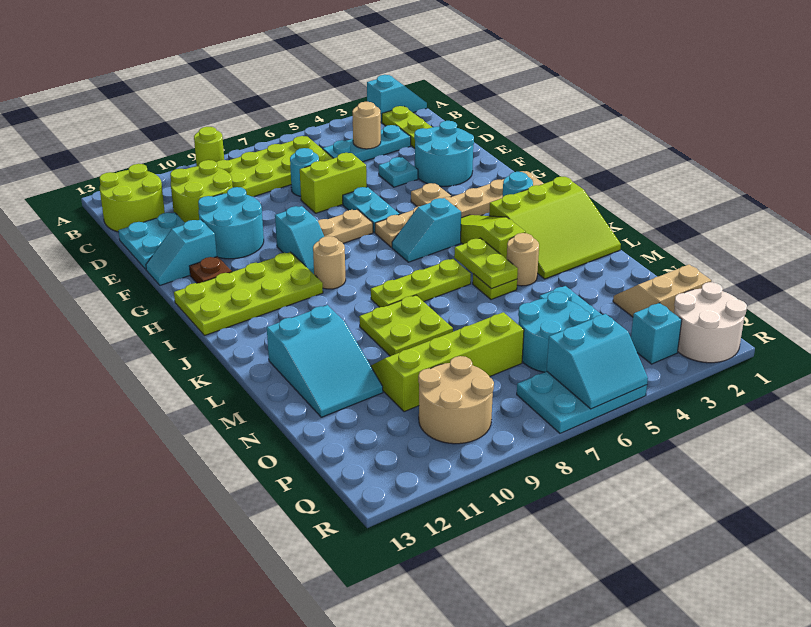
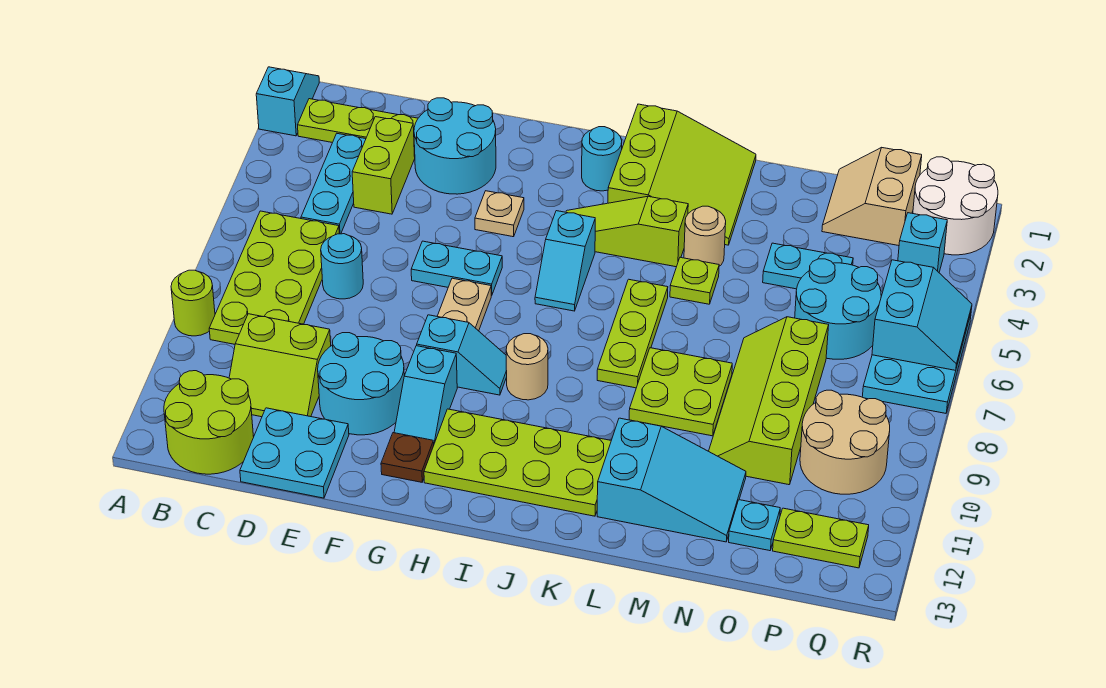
tan round brick C4 level 2 -> none
lime round brick C10:D11 level 1 -> lime slope C10:D11 level 1 top 10
cyan plate E4 level 1 -> cyan plate O12 level 1
lime brick E6:E7 level 1 -> lime brick D3:D4 level 1
cyan slope F12:F13 level 1 top 12 -> cyan slope G10:G11 level 1 top 10
tan plate H1:H6 level 1 -> none
lime plate H10:I13 level 1 -> lime plate H11:K12 level 1
lime plate K5:L5 level 2 -> lime plate P12:Q12 level 1

